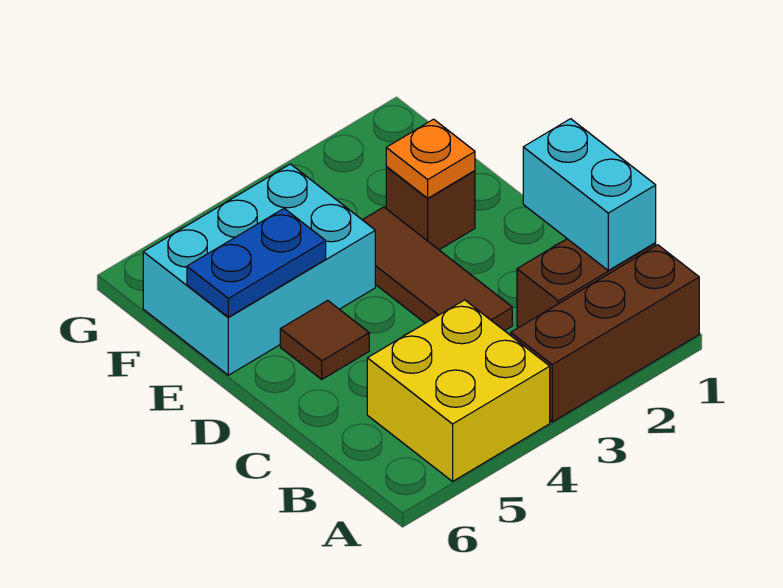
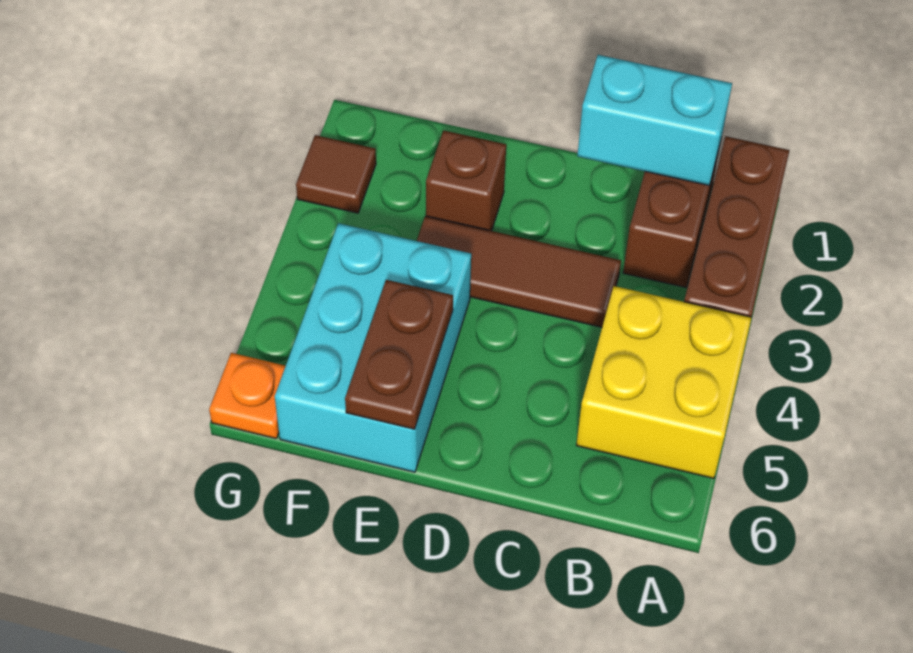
brown tile D5 level 1 -> brown tile G2 level 1
orange plate E2 level 2 -> orange plate G6 level 1
blue plate E5:E6 level 2 -> brown plate E5:E6 level 2

